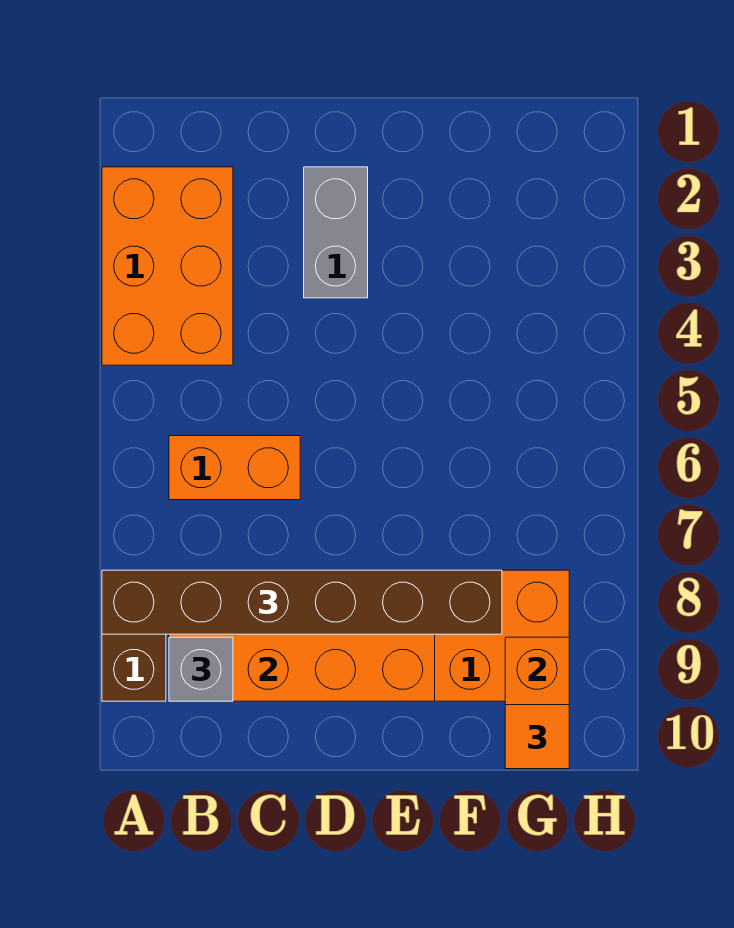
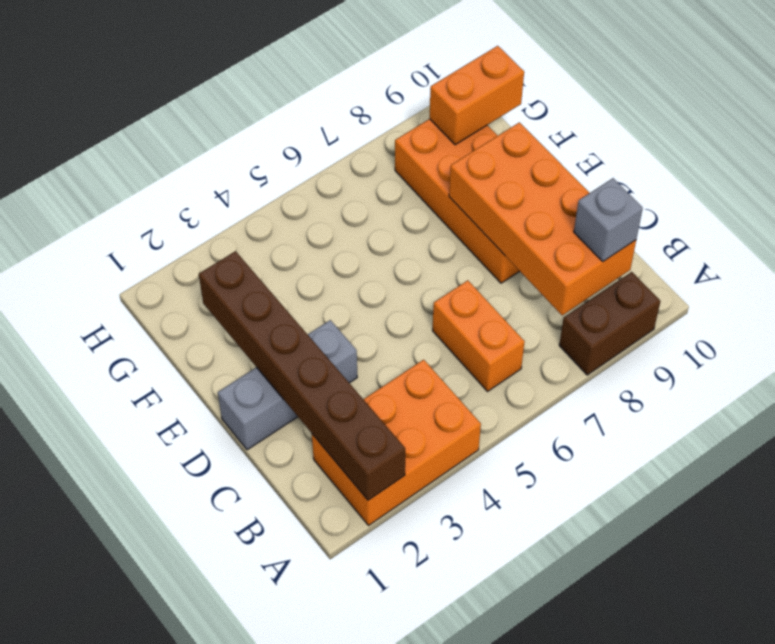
brown brick A8:F8 level 3 -> brown brick A2:F2 level 2
grey brick D2:D3 level 1 -> grey brick D1:D3 level 1
orange tile G10 level 3 -> none

